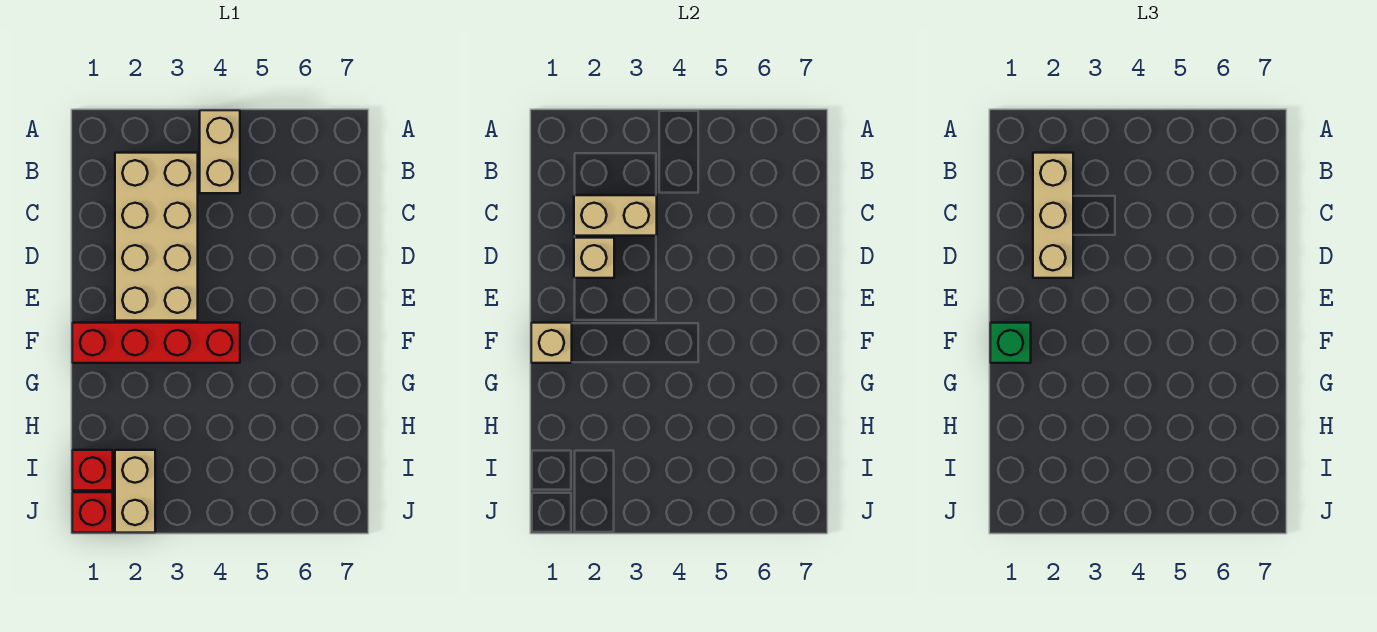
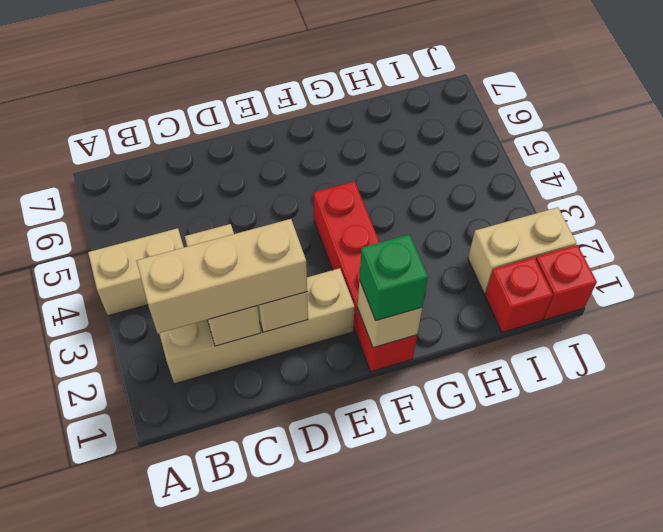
tan brick B2:E3 level 1 -> tan brick B2:E2 level 1

